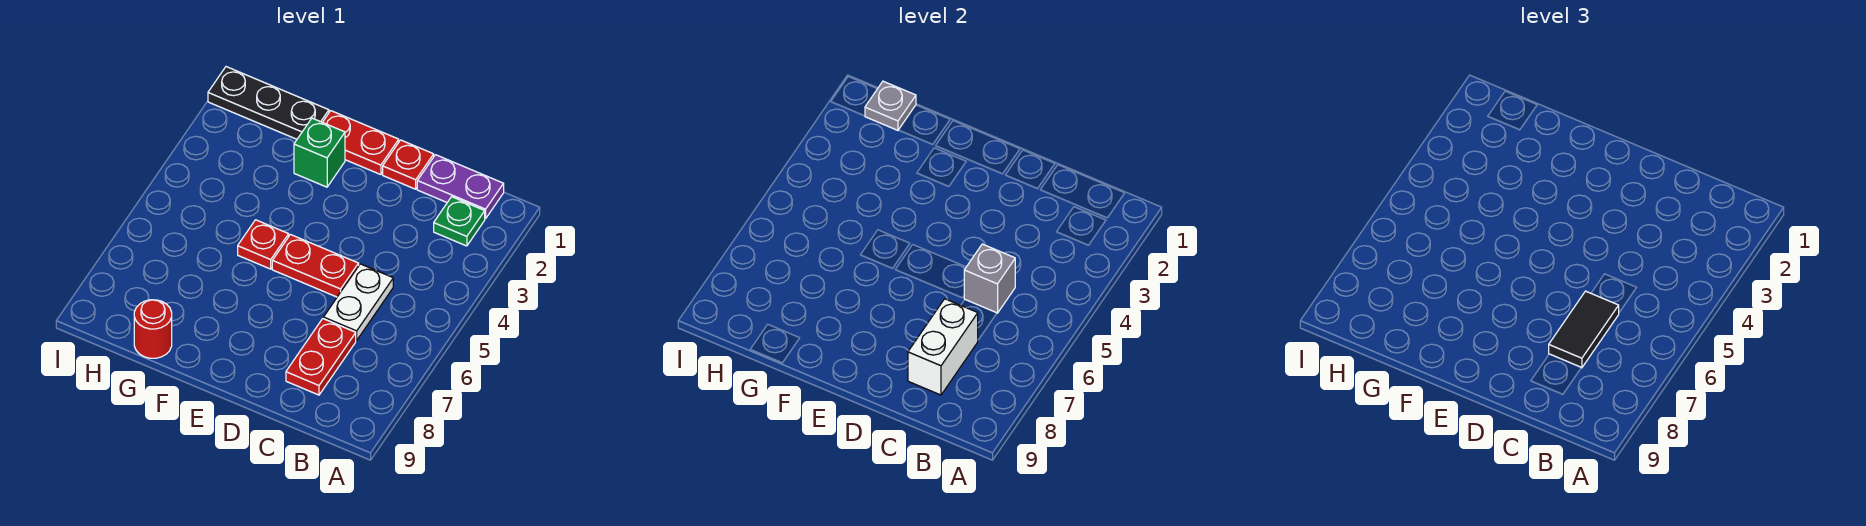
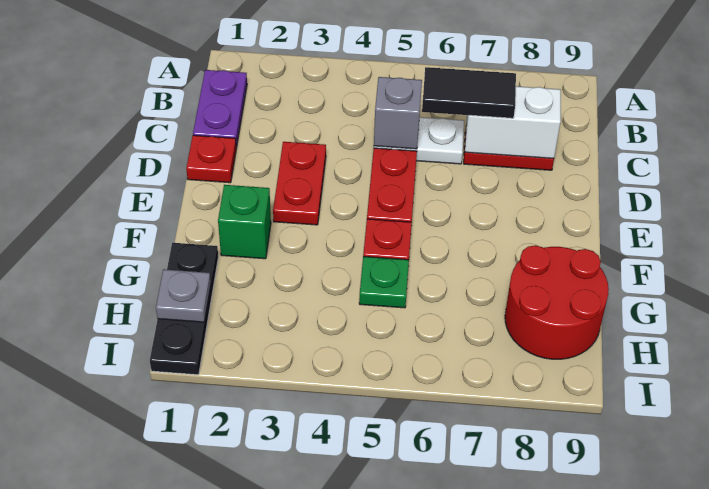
green plate B2 level 1 -> green plate G5 level 1
red plate E1:F1 level 1 -> red plate D3:E3 level 1
red round brick G9 level 1 -> red round brick G8:H9 level 1

